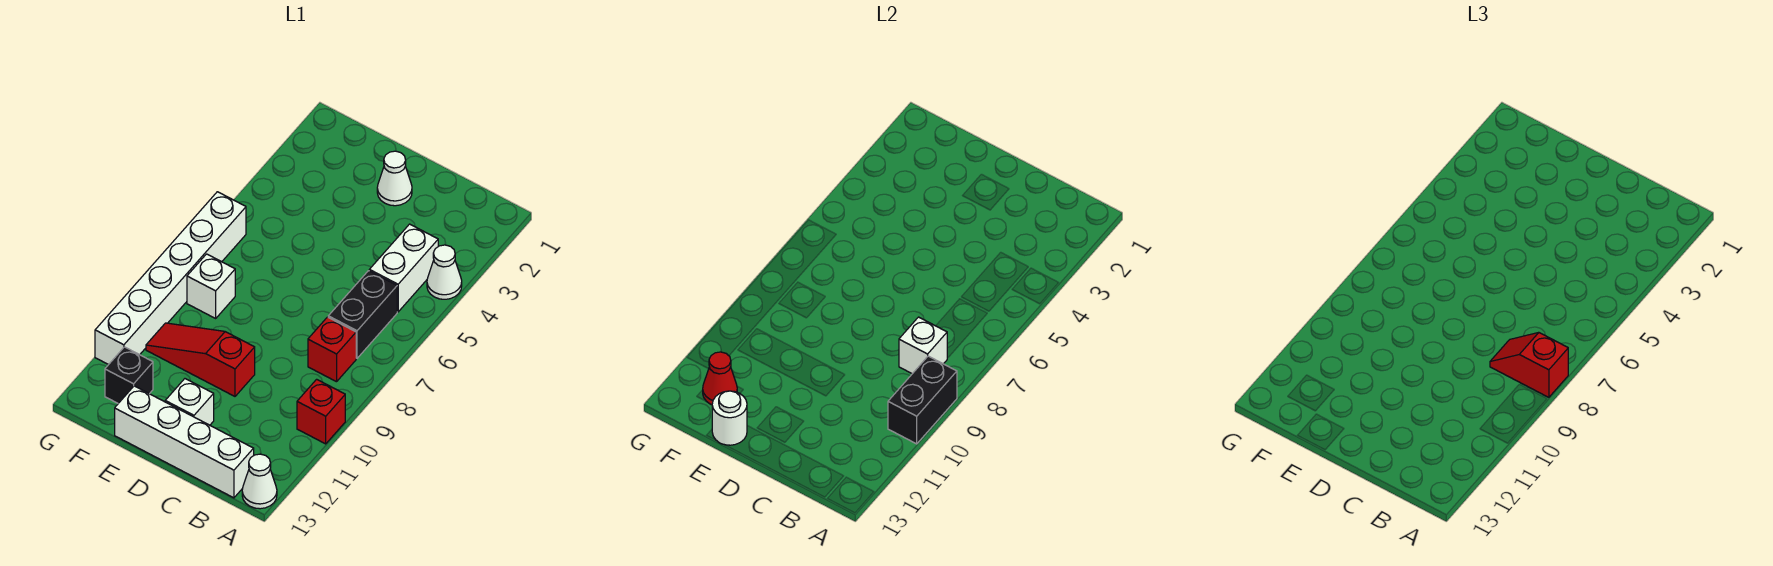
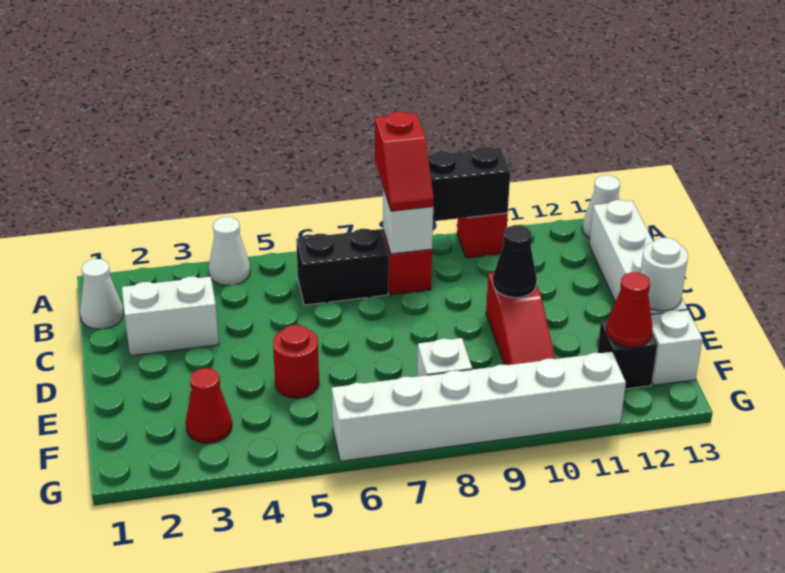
white brick B4:B5 level 1 -> white brick C2:C3 level 1
white cone D2 level 1 -> white cone B1 level 1
none -> black cone D10 level 2
white brick D12 level 1 -> white brick F13 level 1
none -> red round brick E5 level 1
none -> red cone F3 level 1

